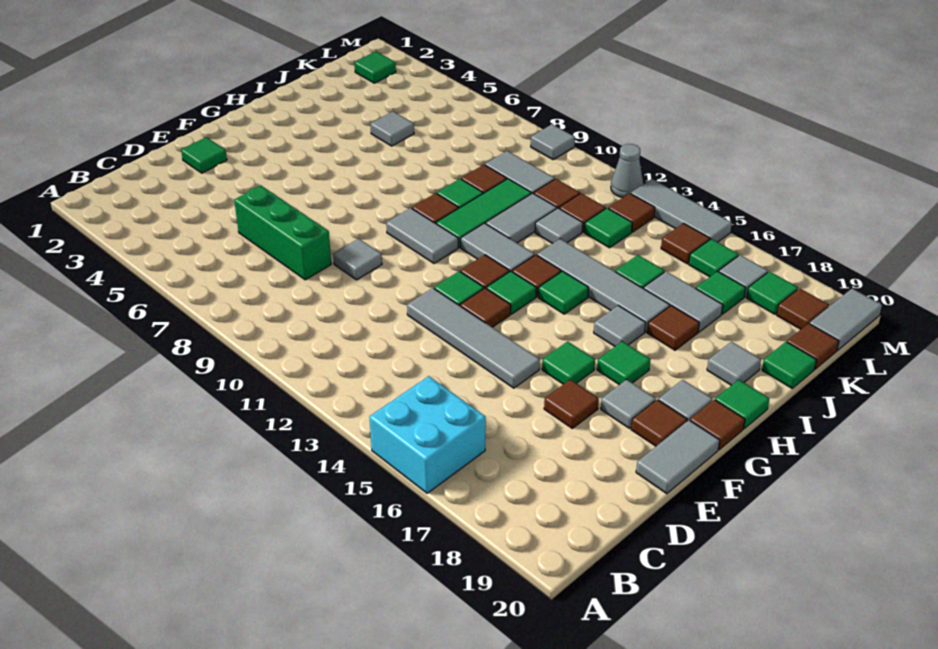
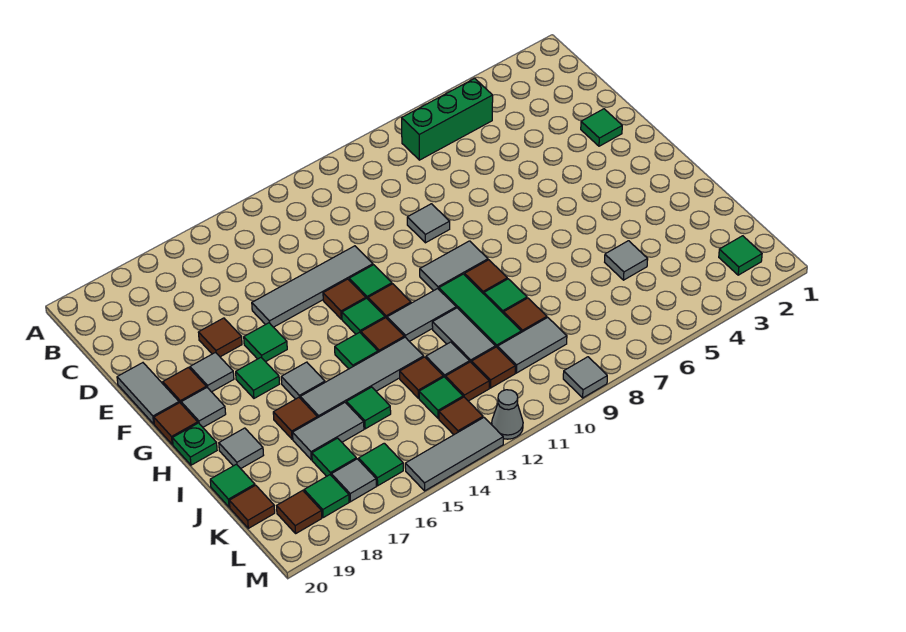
cyan brick A15:B16 level 1 -> none
green brick D6:D8 level 1 -> green brick B5:B7 level 1
green tile H20 level 1 -> green plate H20 level 1
brown tile L15 level 1 -> brown tile J13 level 1
grey tile L20:M20 level 1 -> none

